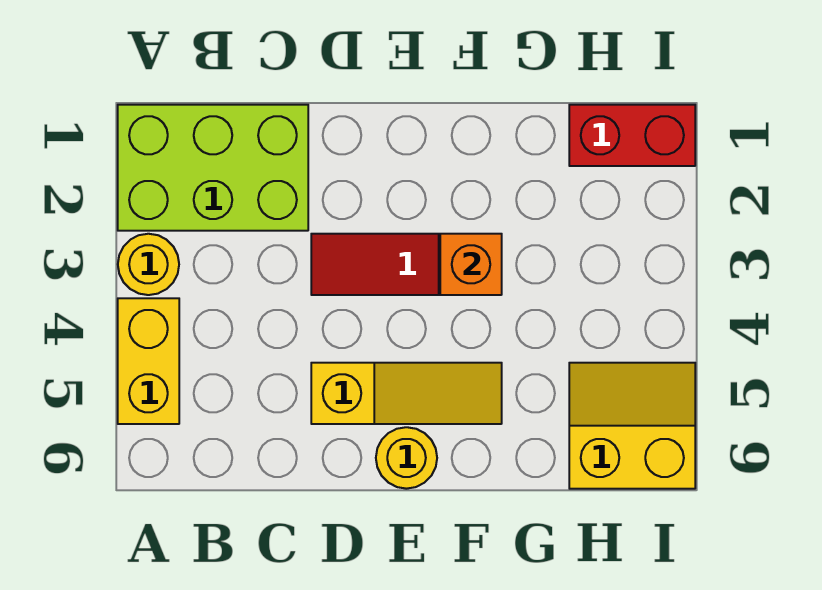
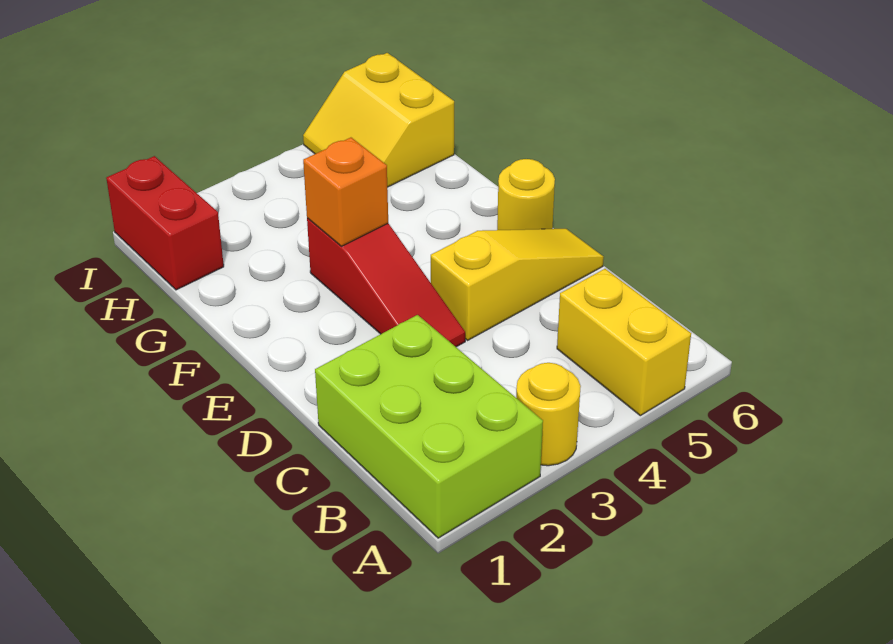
yellow brick A4:A5 level 1 -> yellow brick A5:B5 level 1
yellow slope D5:F5 level 1 top D -> yellow slope D4:D6 level 1 top 4

